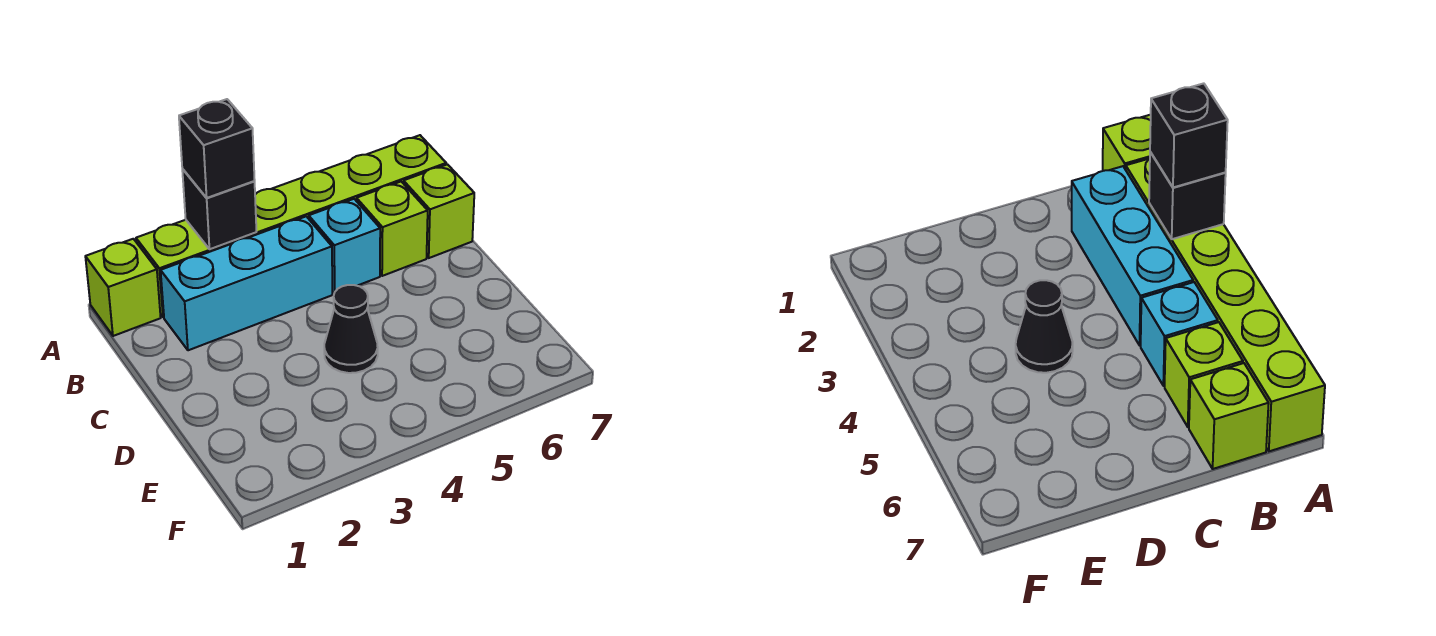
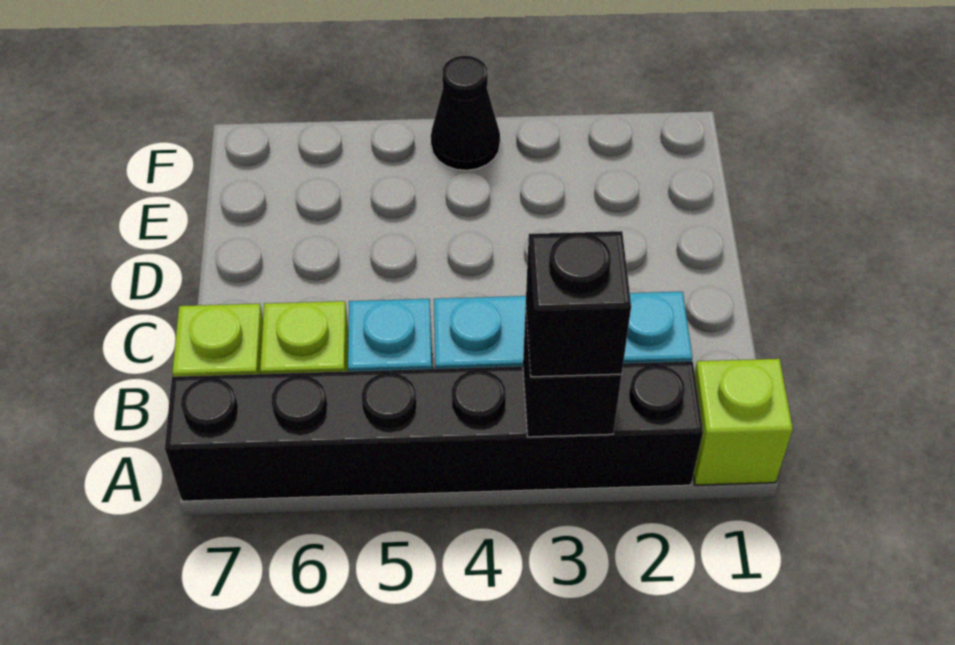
lime brick A2:A7 level 1 -> black brick A2:A7 level 1
black cone D4 level 1 -> black cone F4 level 1

